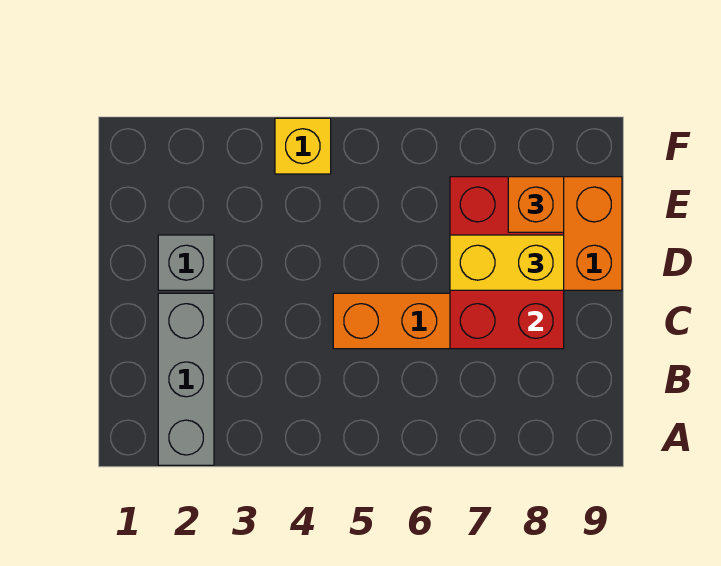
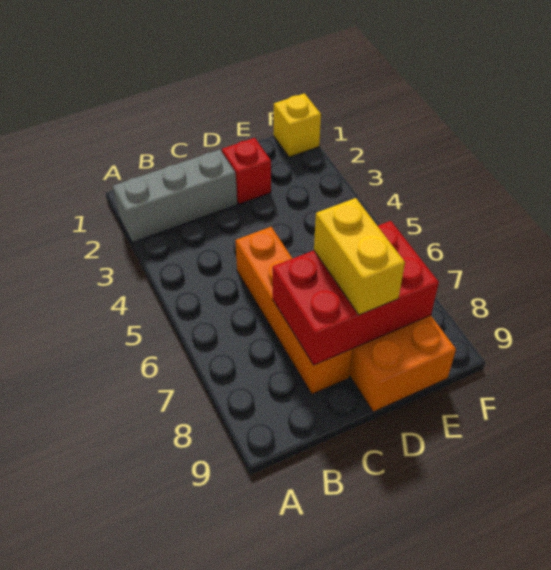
grey brick D2 level 1 -> red brick D2 level 1
orange brick E8 level 3 -> none
yellow brick F4 level 1 -> yellow brick F1 level 1

